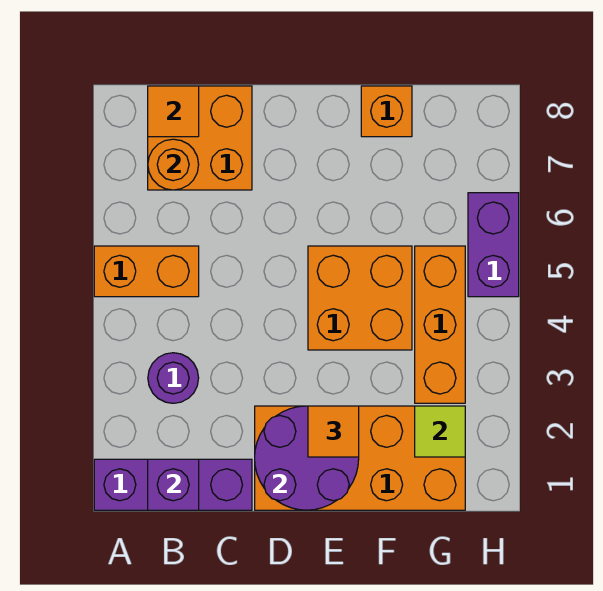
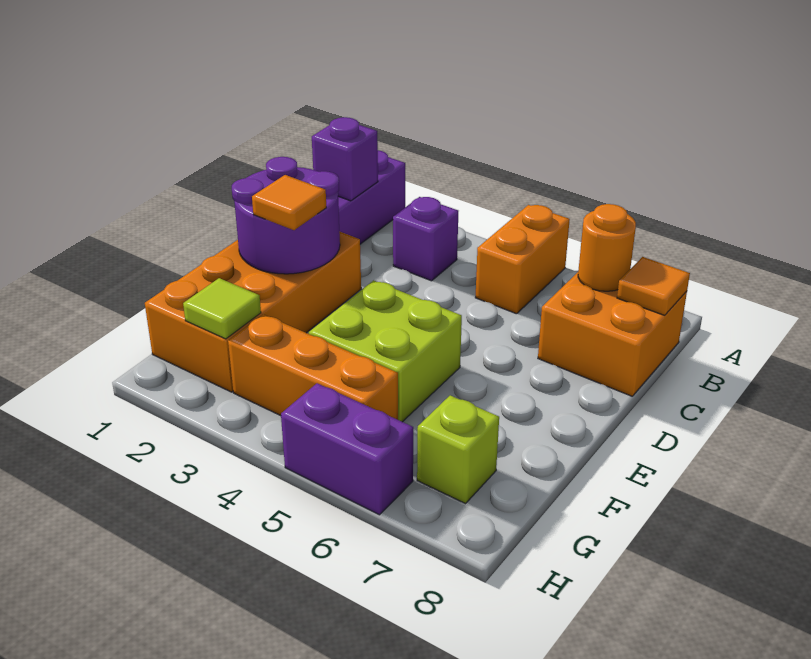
purple round brick B3 level 1 -> purple brick B3 level 1
orange brick E4:F5 level 1 -> lime brick E4:F5 level 1
orange brick F8 level 1 -> none
none -> lime brick G7 level 1

